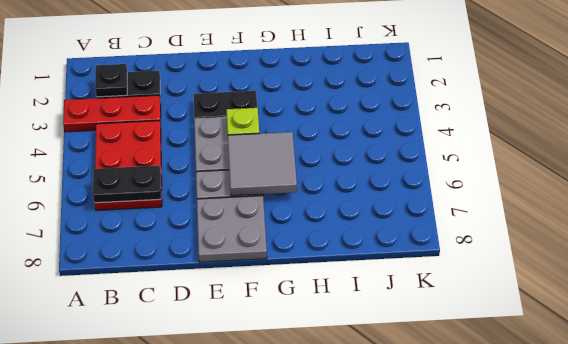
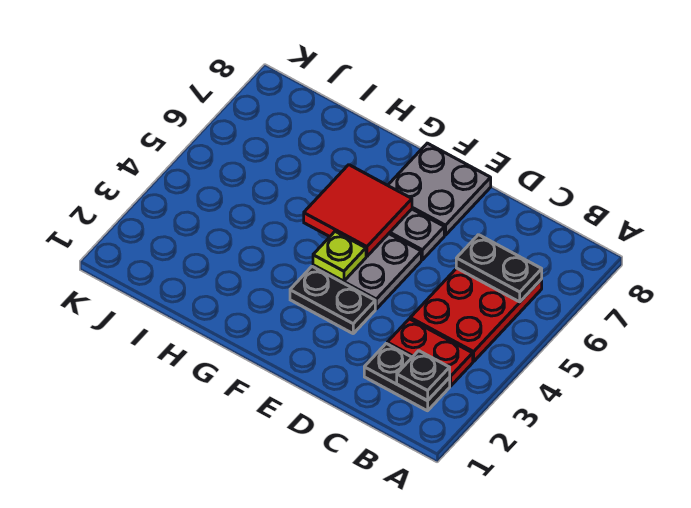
red plate A3:C3 level 1 -> red plate B3:C3 level 1
grey tile F5:G6 level 2 -> red tile F5:G6 level 2

